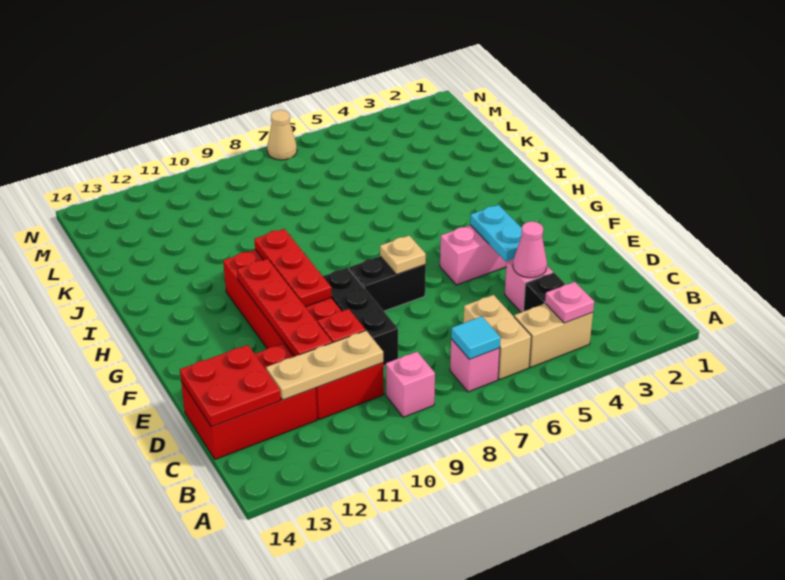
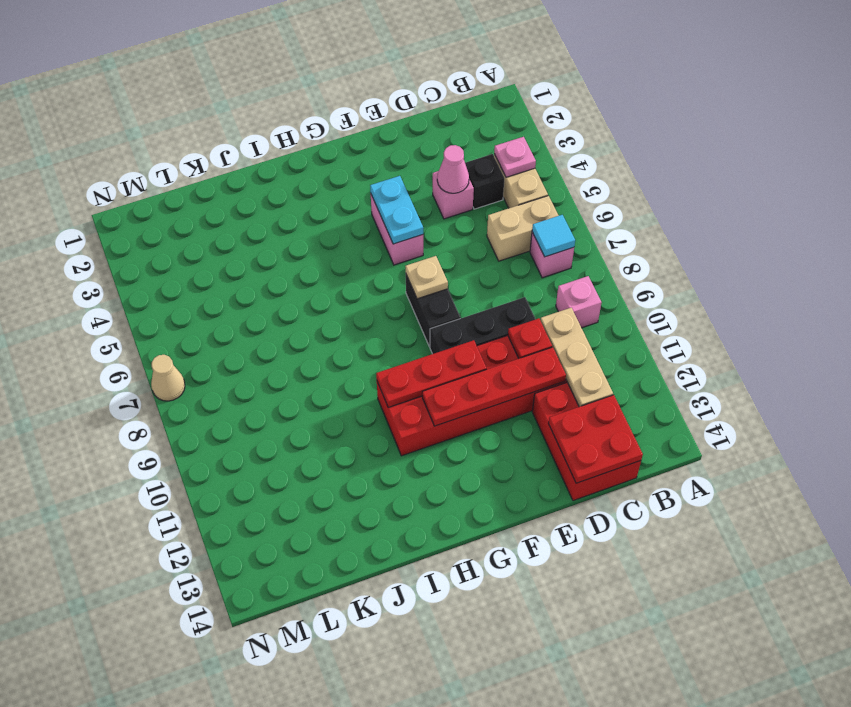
cyan plate E4:F4 level 2 -> cyan plate F4:F5 level 2

